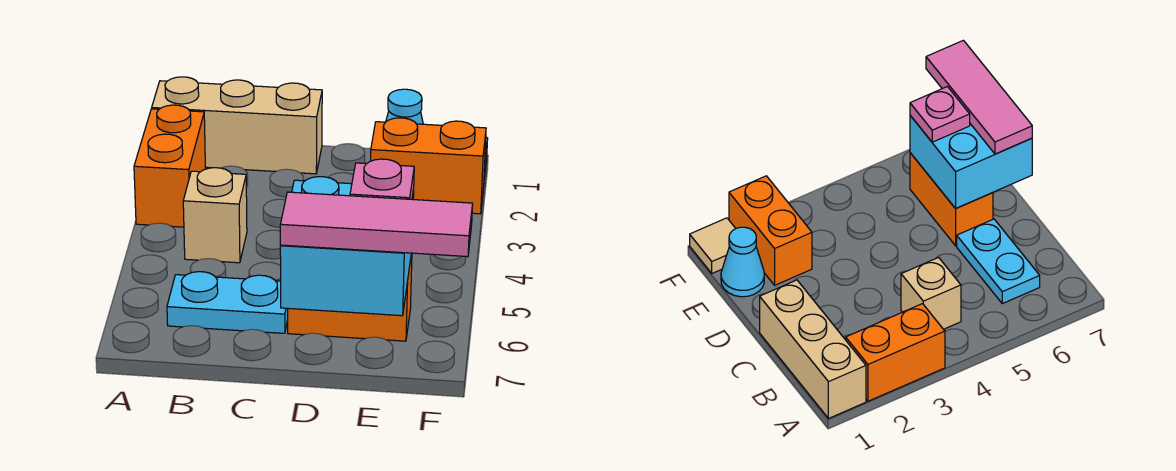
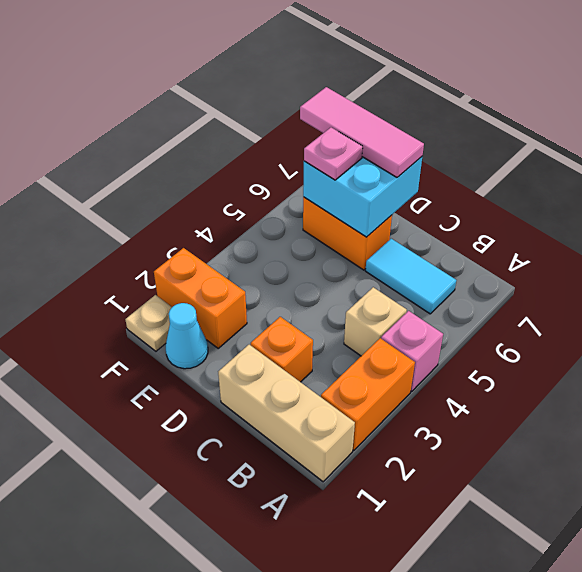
none -> pink brick A4 level 1
cyan plate B6:C6 level 1 -> cyan tile B6:C6 level 1
none -> orange brick C2 level 1
tan tile F1 level 1 -> tan plate F1 level 1

